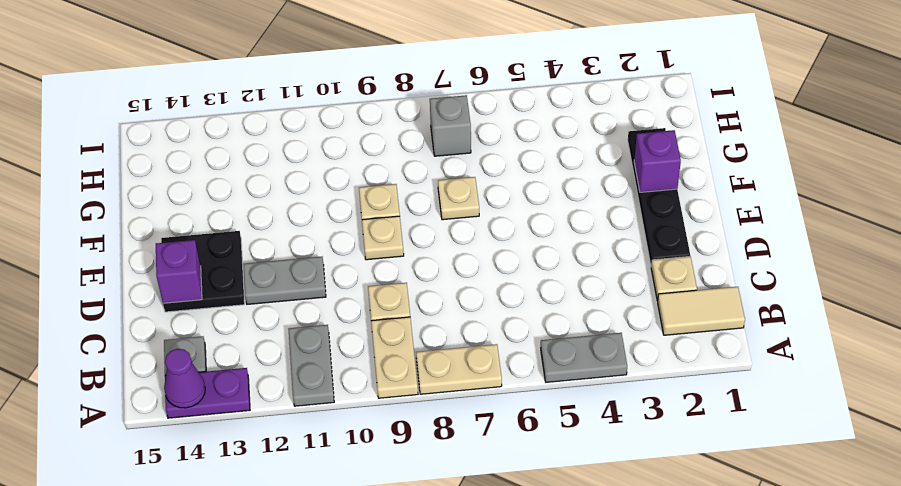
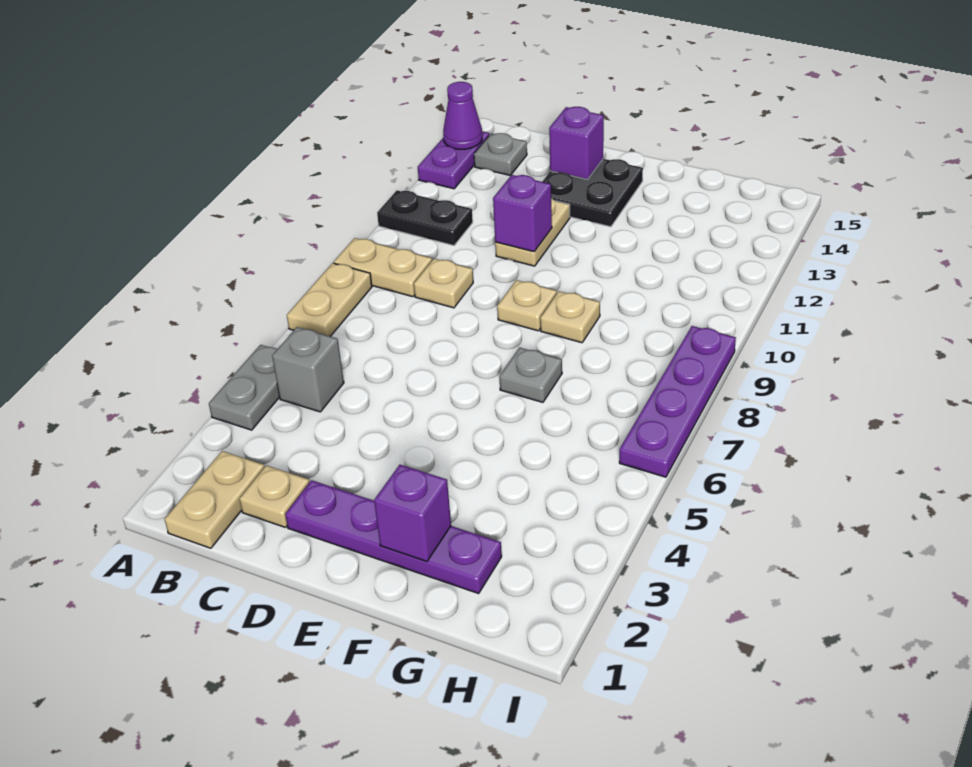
grey plate A11:B11 level 1 -> black plate A11:B11 level 1
tan tile B1:B2 level 1 -> tan plate B1:B2 level 1
black plate D2:G2 level 1 -> purple plate D2:G2 level 1
grey plate D11:D12 level 1 -> tan plate D11:D12 level 1
none -> purple brick D11 level 2
tan plate F7 level 1 -> grey plate F7 level 1
grey brick H7 level 1 -> grey brick B5 level 1
none -> purple plate I6:I9 level 1

